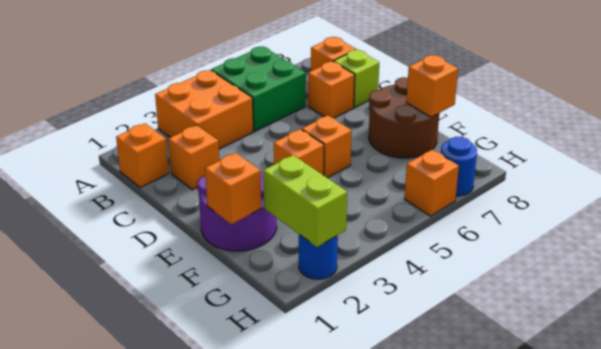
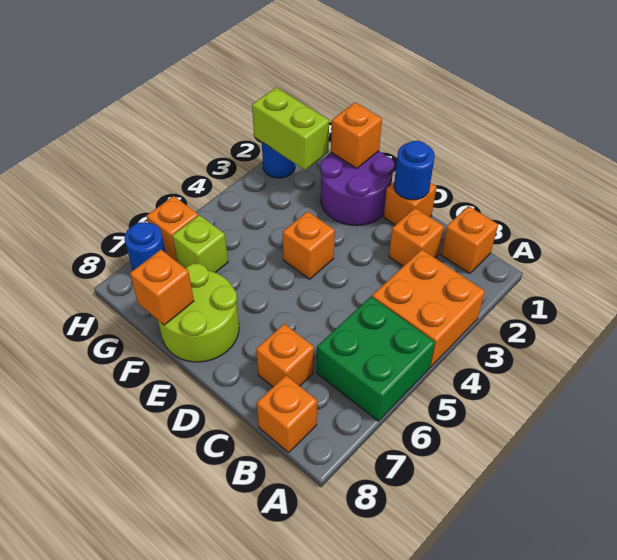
lime brick C8 level 1 -> lime brick G6 level 1
none -> blue round brick D1 level 2
orange brick E5 level 1 -> orange brick D1 level 1
brown round brick E7:F8 level 1 -> lime round brick E7:F8 level 1

